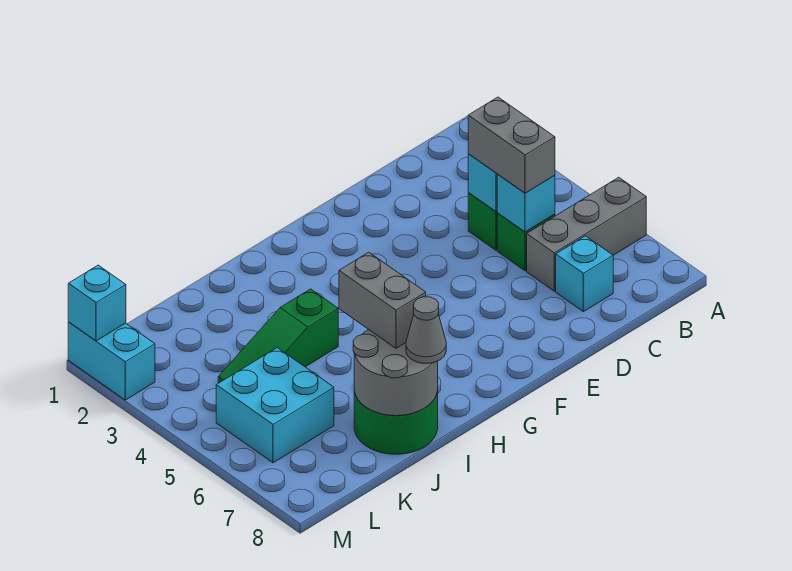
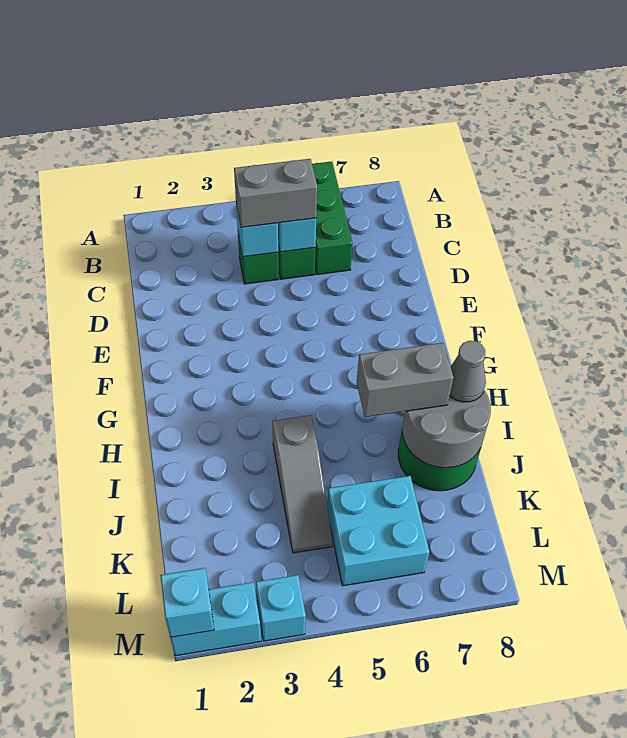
grey brick A6:C6 level 1 -> green brick A6:C6 level 1
cyan brick C7 level 1 -> cyan brick M3 level 1
green slope I4:K4 level 1 top I -> grey slope I4:K4 level 1 top I

